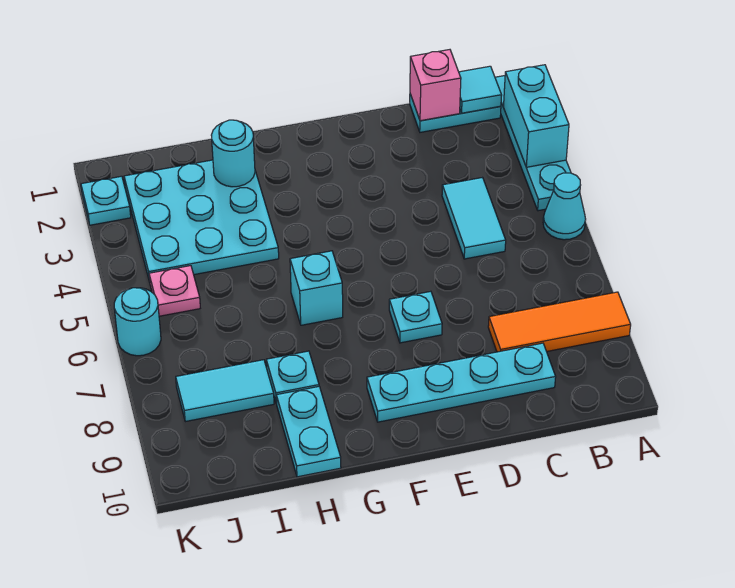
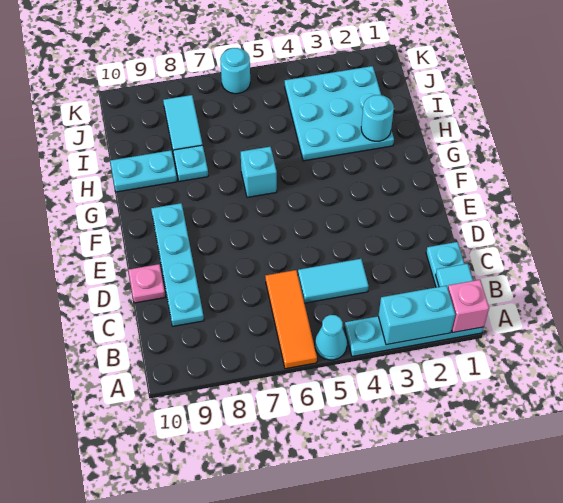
orange tile A8:C8 level 1 -> orange tile A6:C6 level 1
pink brick C1 level 2 -> pink brick A1 level 2
cyan plate E7 level 1 -> none
pink plate J5 level 1 -> pink plate D10 level 1
cyan plate K2 level 1 -> none

